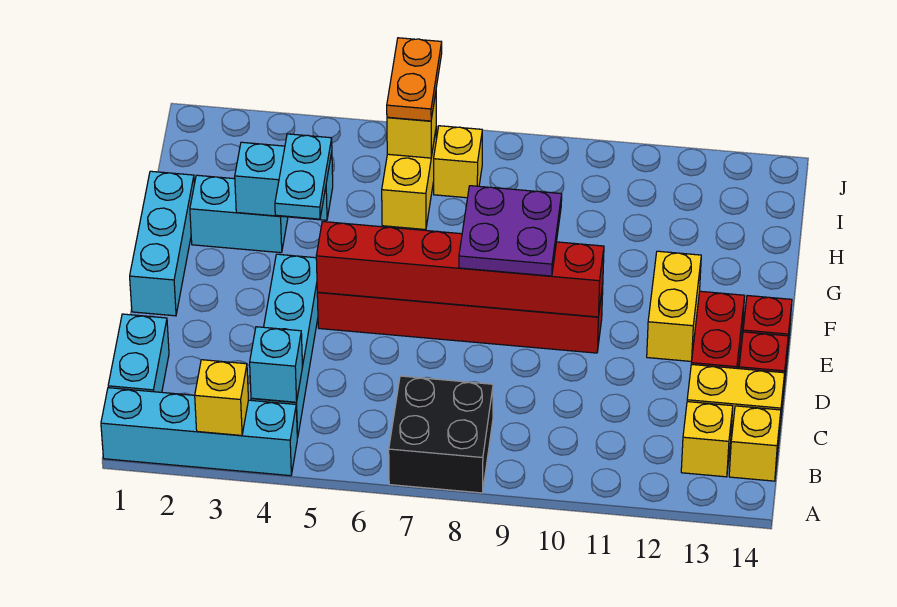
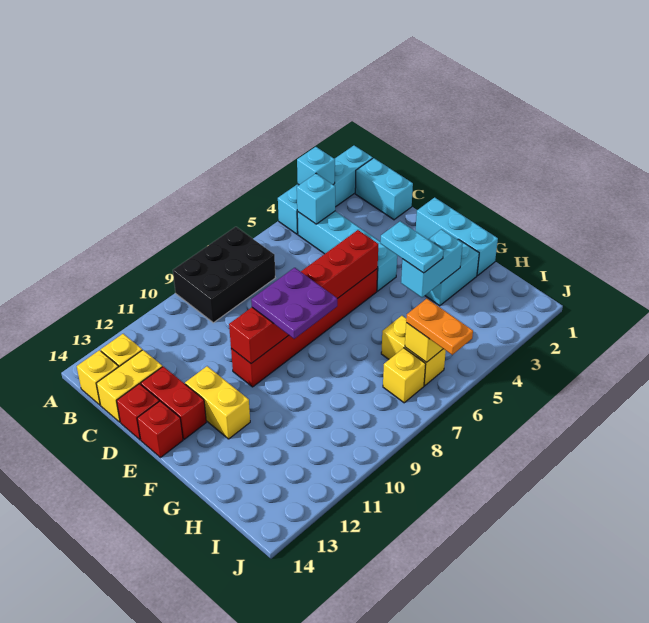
yellow brick A3 level 2 -> cyan brick A3 level 2
black brick A7:B8 level 1 -> black brick A7:B9 level 1

